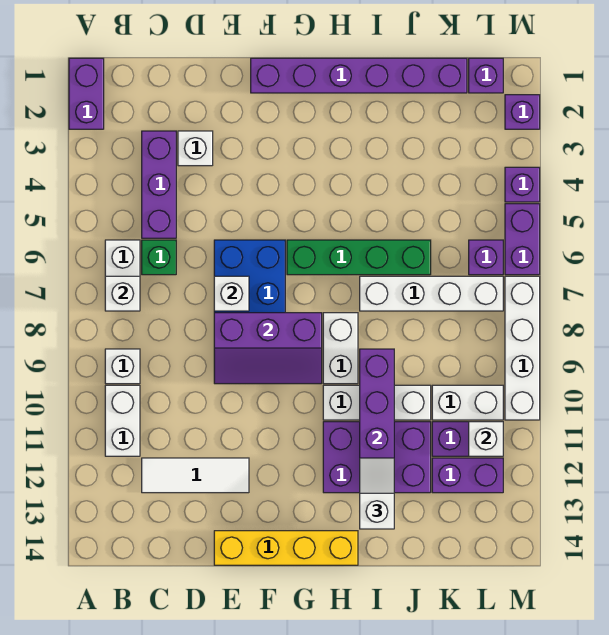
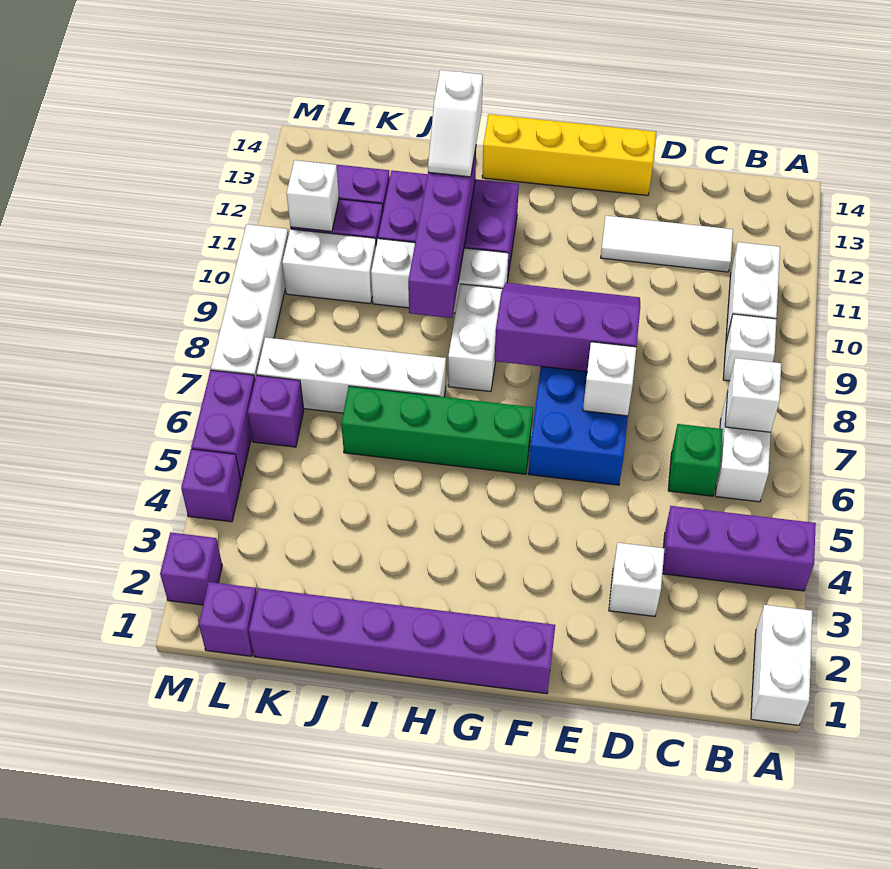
purple brick A1:A2 level 1 -> white brick A1:A2 level 1
purple brick C3:C5 level 1 -> purple brick A4:C4 level 1

